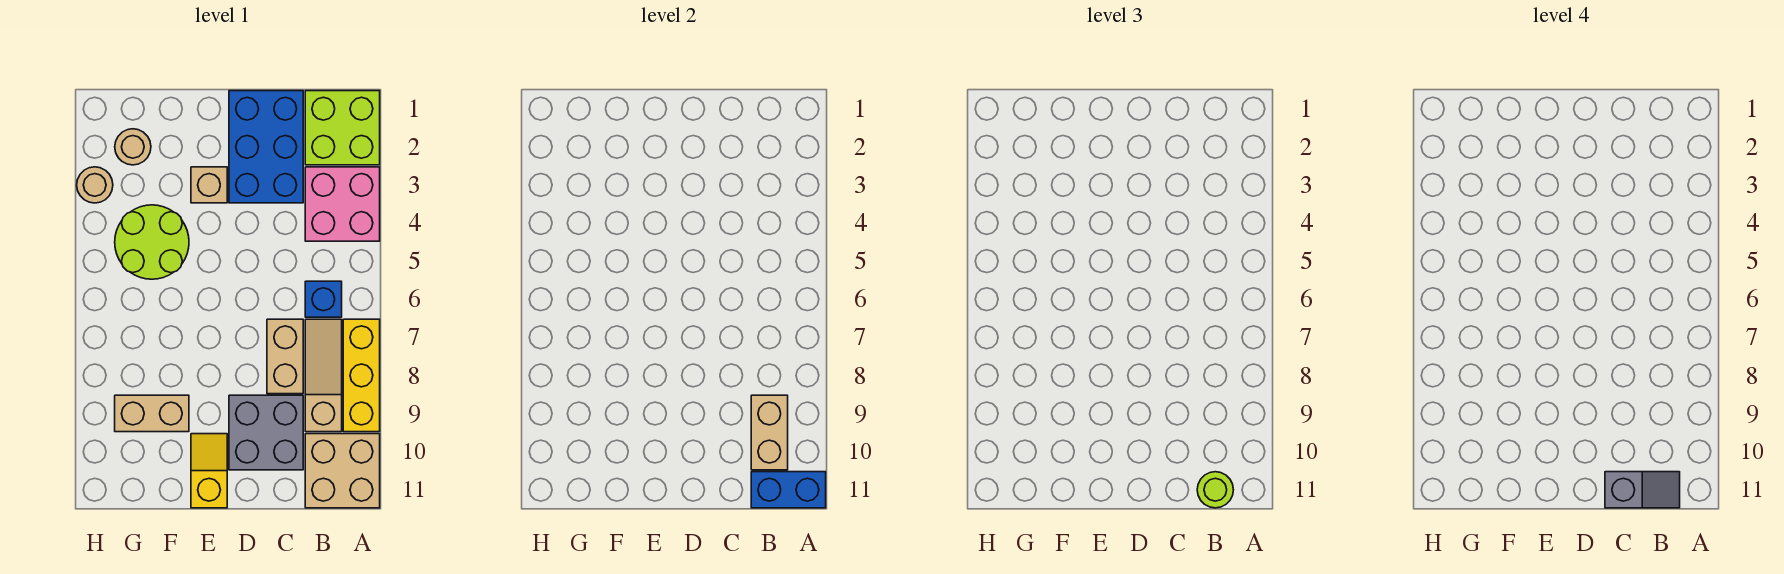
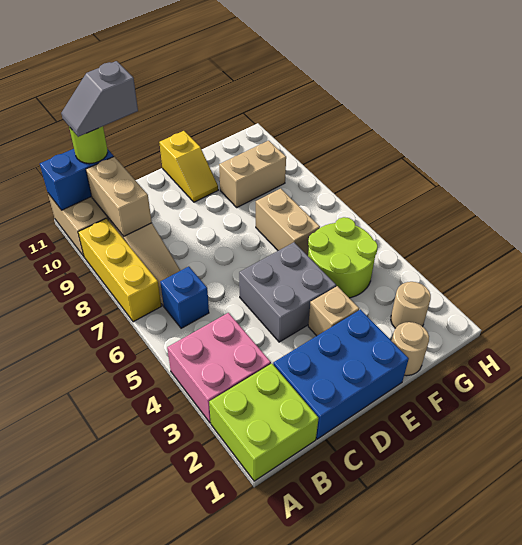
blue brick C1:D3 level 1 -> blue brick C1:E2 level 1
tan brick C7:C8 level 1 -> tan brick F6:F7 level 1
grey brick C9:D10 level 1 -> grey brick D4:E5 level 1
tan round brick H3 level 1 -> tan round brick F1 level 1

